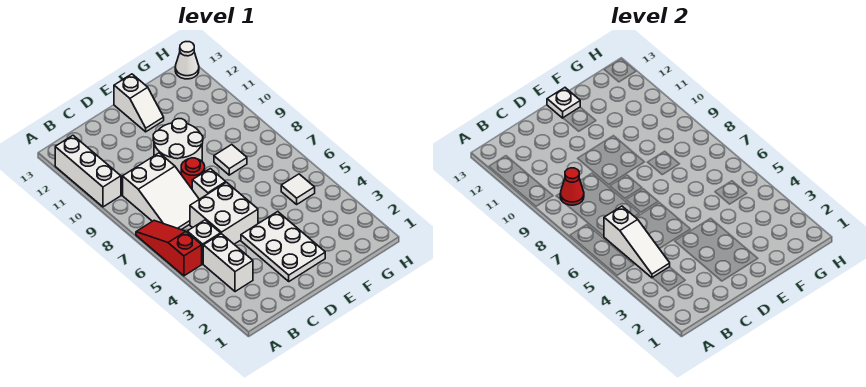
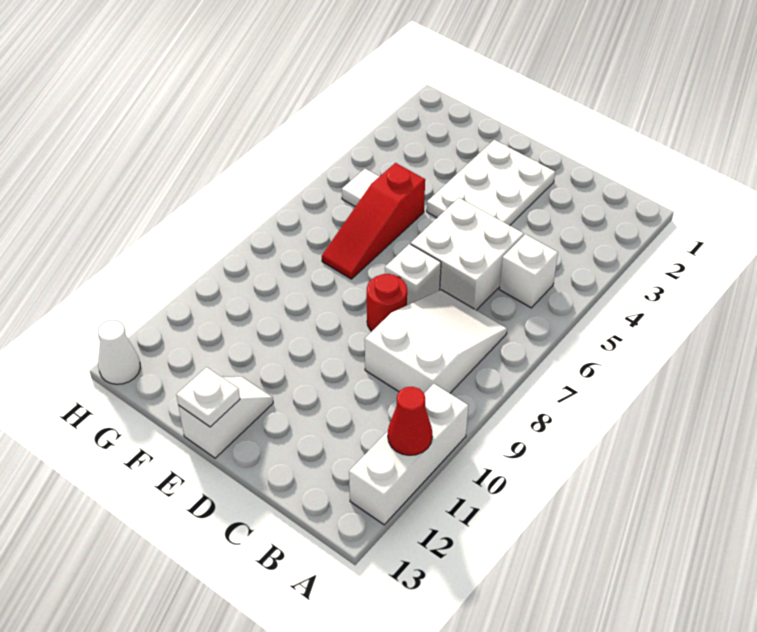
red slope A5:A7 level 1 top 5 -> red slope F5:F7 level 1 top 5
white brick B3:B4 level 1 -> none
white slope B4:B6 level 2 top 6 -> none
red cone B9 level 2 -> red cone A11 level 2
white round brick D9:E10 level 1 -> none
white tile F8 level 1 -> none

